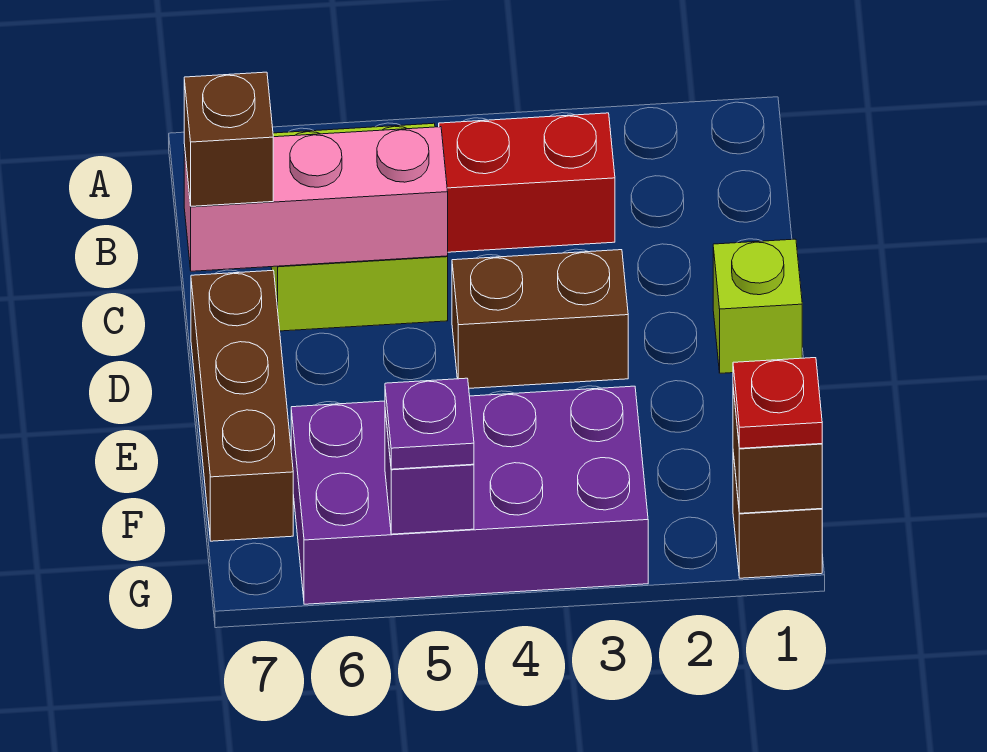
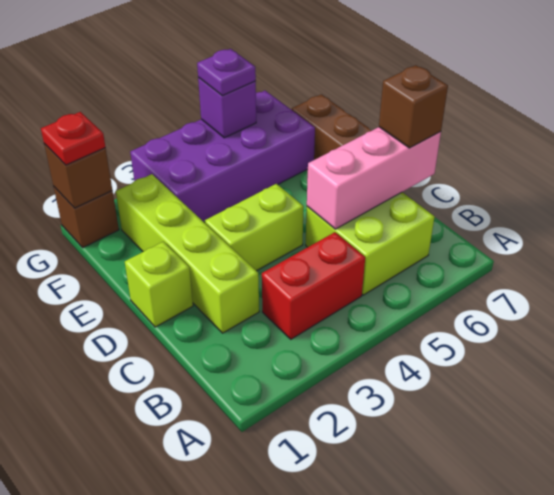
none -> lime brick C2:F2 level 1
brown brick D3:D4 level 1 -> lime brick D3:D4 level 1

